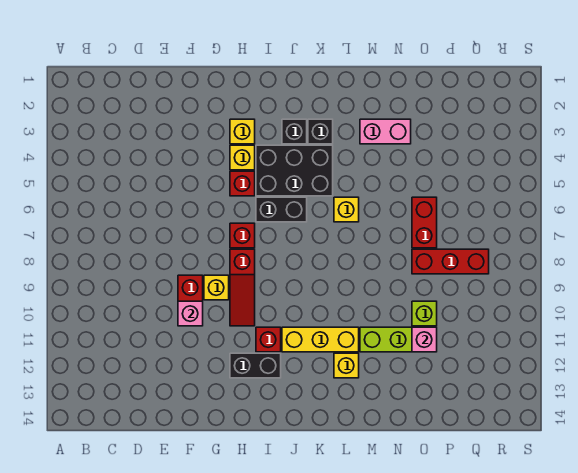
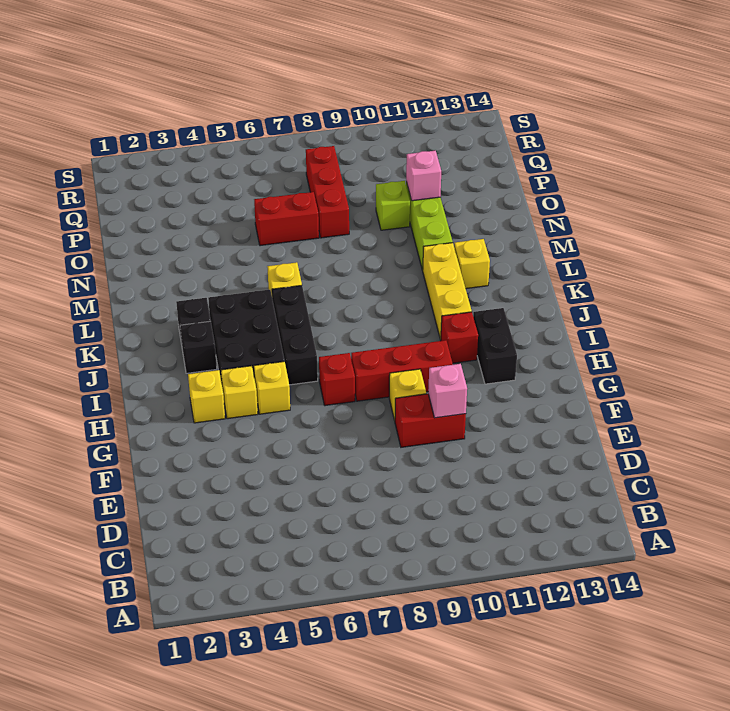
red brick H5 level 1 -> yellow brick H5 level 1
red slope H8:H10 level 1 top 8 -> red brick H8:H10 level 1
black brick I6:J6 level 1 -> black brick I6:K6 level 1
pink brick M3:N3 level 1 -> none

